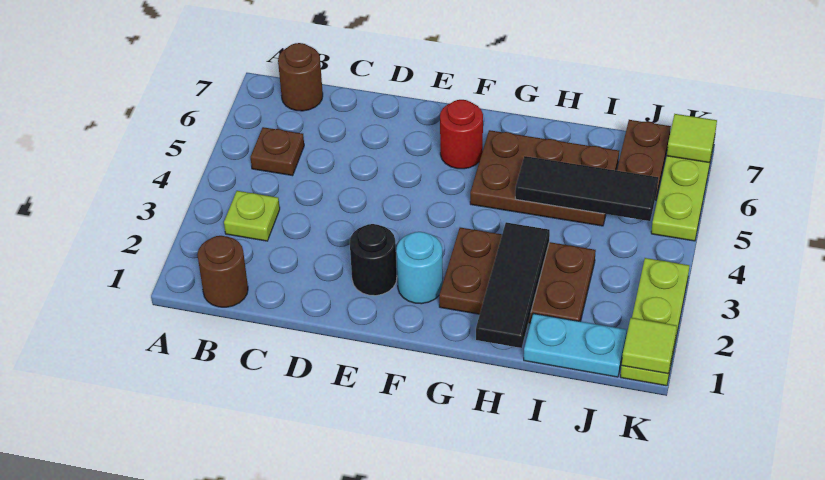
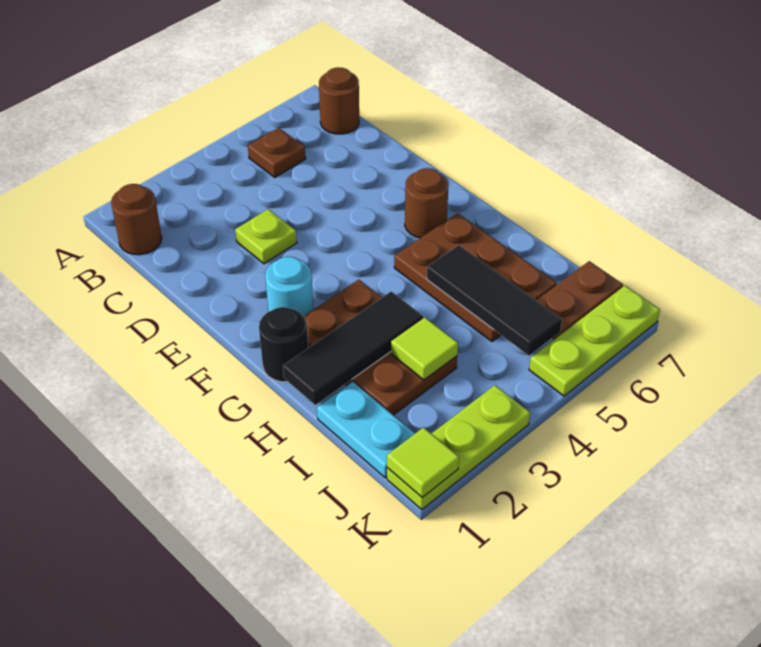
lime plate B3 level 1 -> lime plate D3 level 1
black round brick E2 level 1 -> black round brick G1 level 1
red round brick F6 level 1 -> brown round brick F6 level 1
lime tile K7 level 2 -> lime tile I3 level 2

